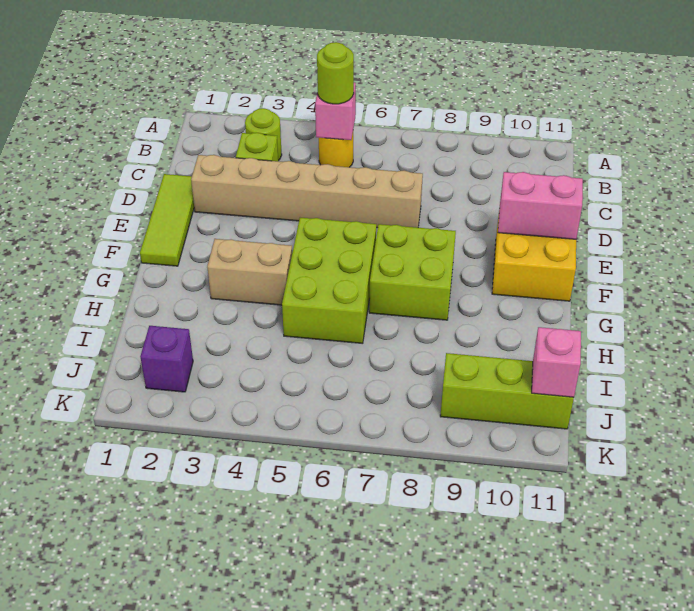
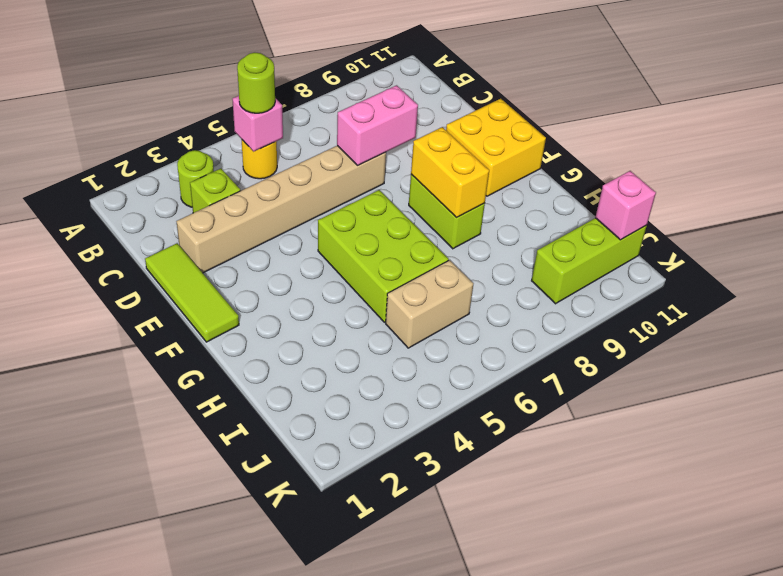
pink brick E10:E11 level 2 -> pink brick D7:D8 level 2
lime brick F7:G8 level 1 -> lime brick F8:G8 level 1
none -> yellow brick F8:G8 level 2
tan brick G3:G4 level 1 -> tan brick I5:I6 level 1
purple brick J2 level 1 -> none

